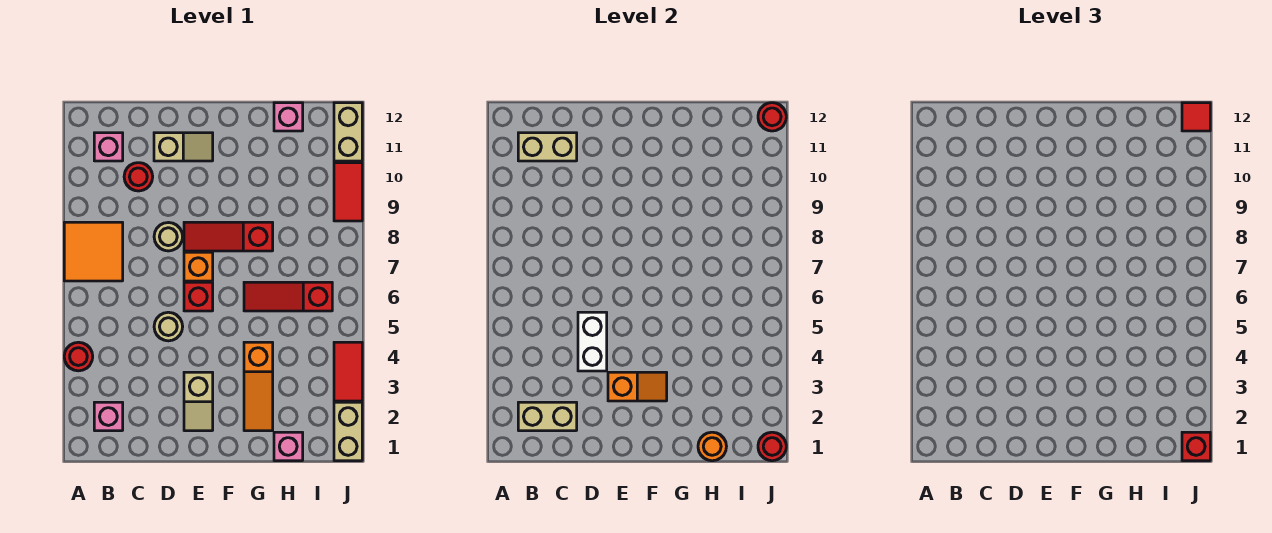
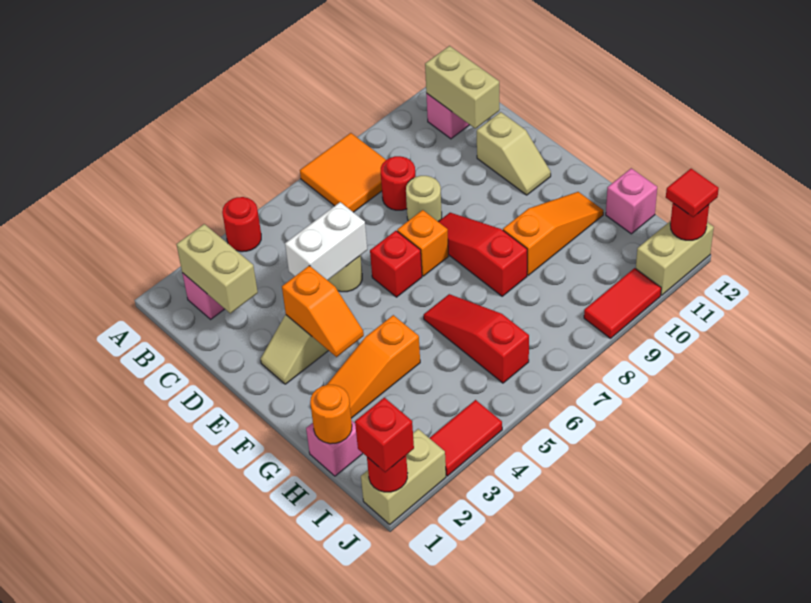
red round brick C10 level 1 -> red round brick C8 level 1
none -> orange slope G9:G11 level 1 top 9

